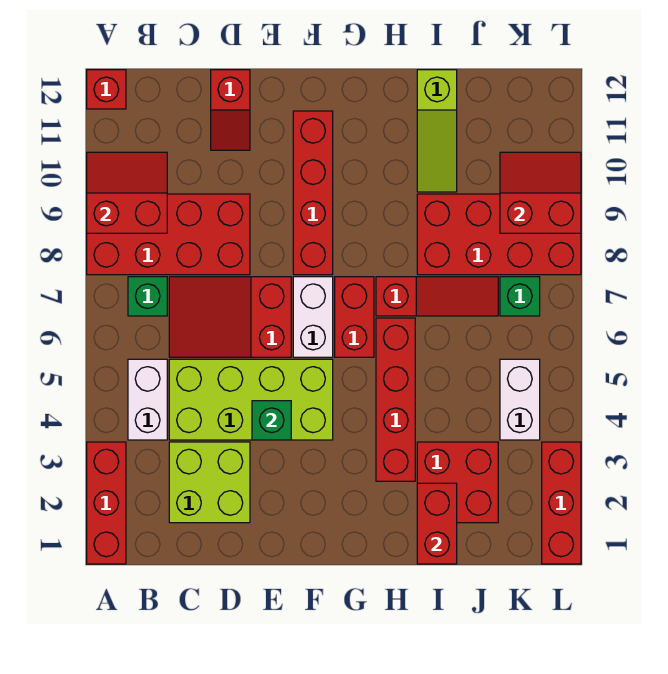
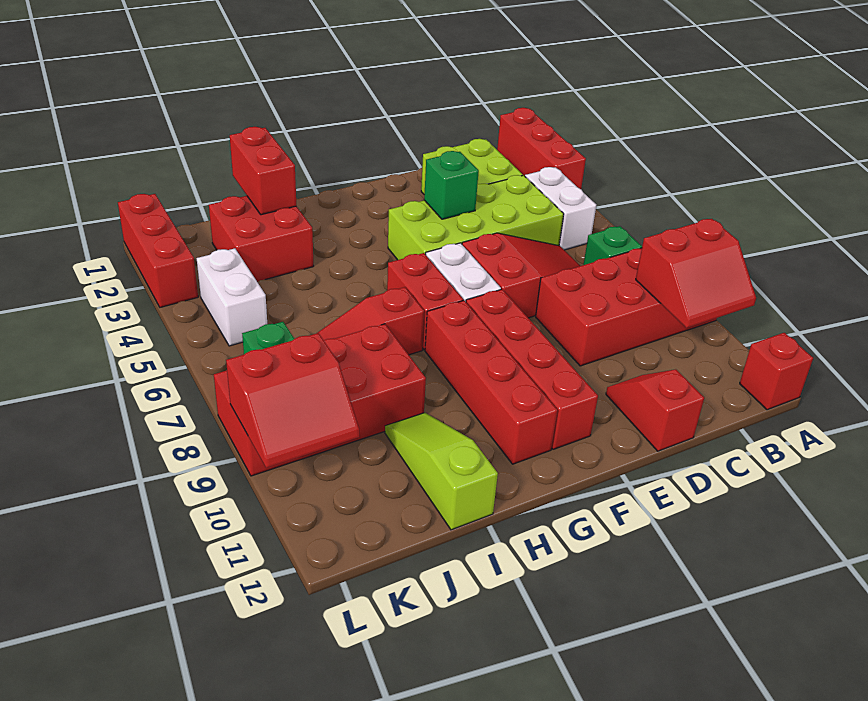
red brick H3:H6 level 1 -> red brick G8:G11 level 1

